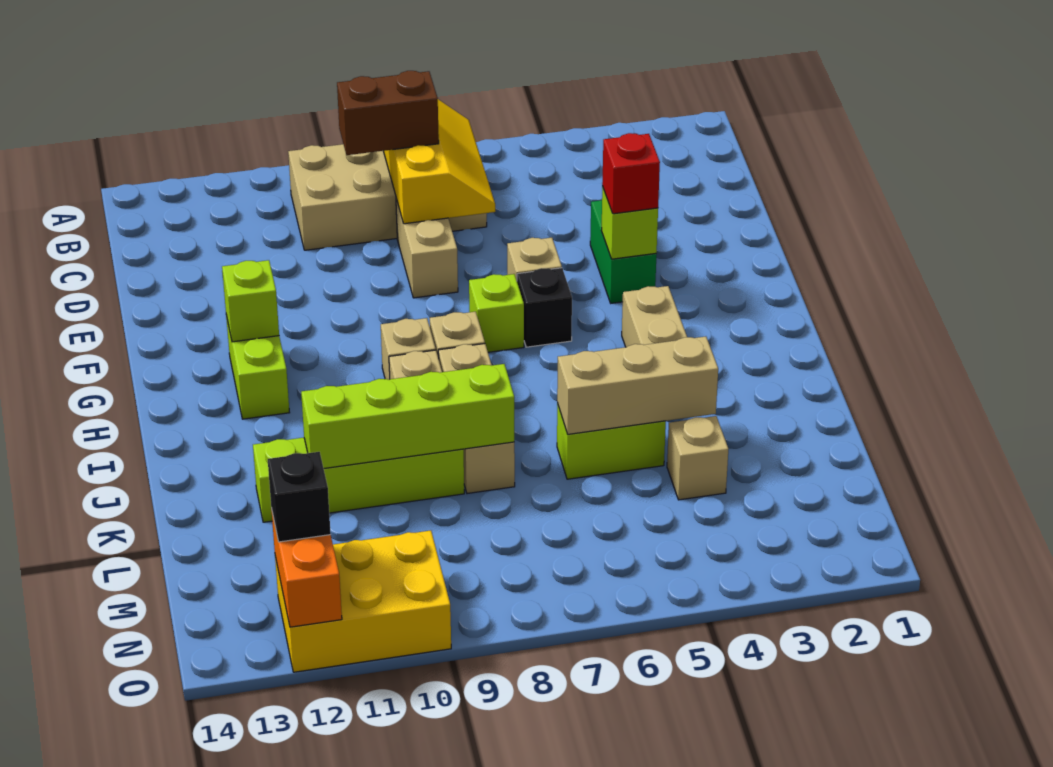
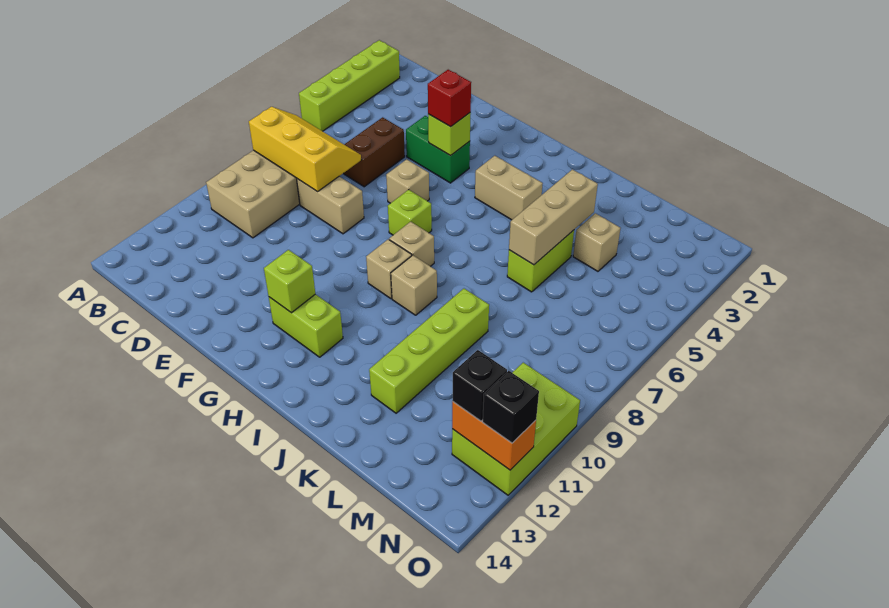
brown brick C8:C9 level 3 -> brown brick D5:D6 level 1
black brick G6 level 1 -> black brick O12 level 3
tan brick I8:K8 level 1 -> none
lime brick K8:K11 level 2 -> lime brick A2:A5 level 1
yellow brick N10:O12 level 1 -> lime brick N10:O12 level 1

